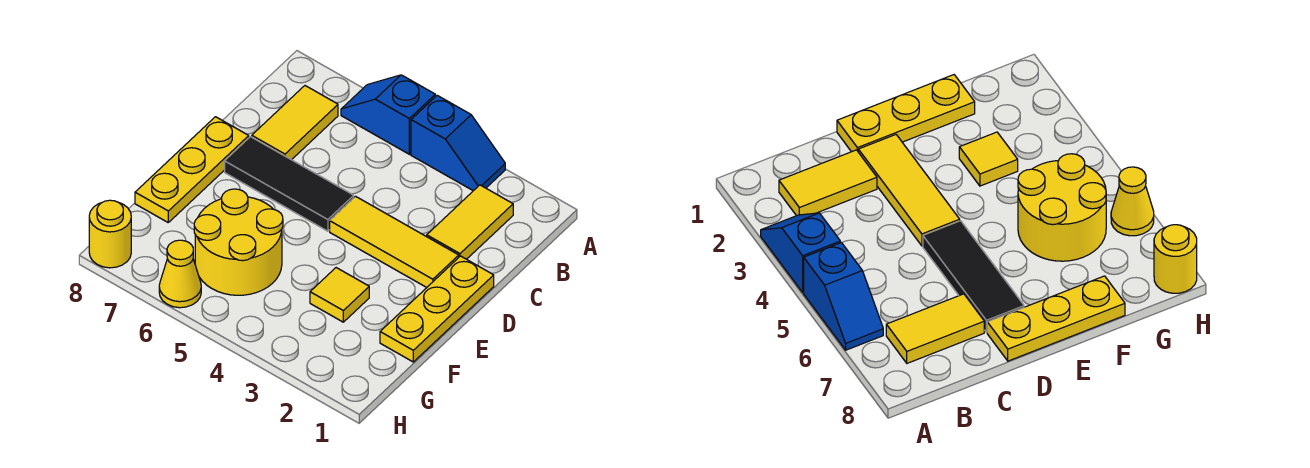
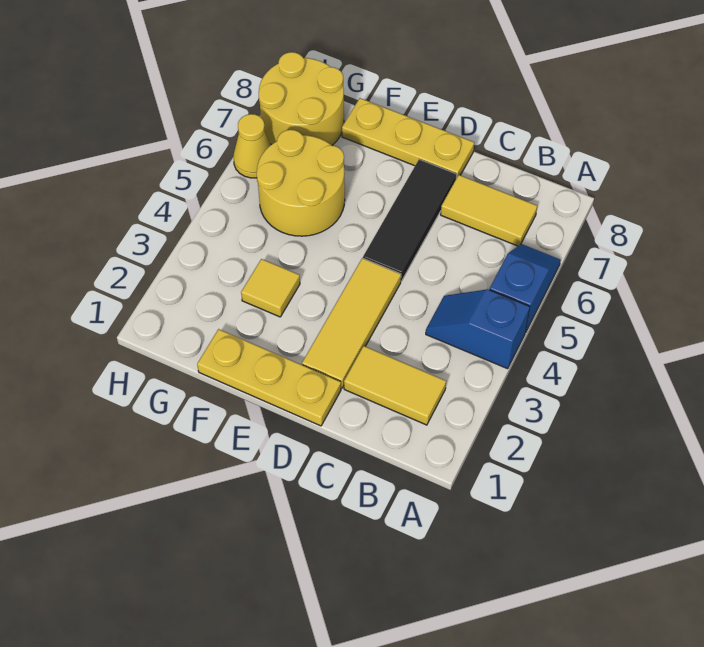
blue slope A3:A4 level 1 top 4 -> blue slope A4:B4 level 1 top A
yellow round brick H8 level 1 -> yellow round brick G7:H8 level 1

